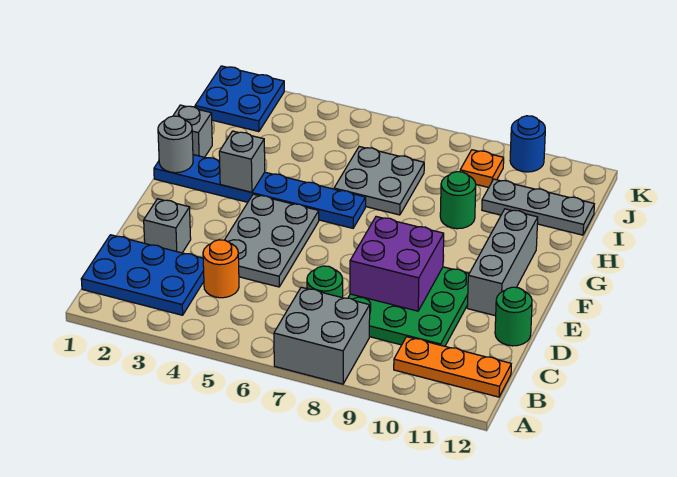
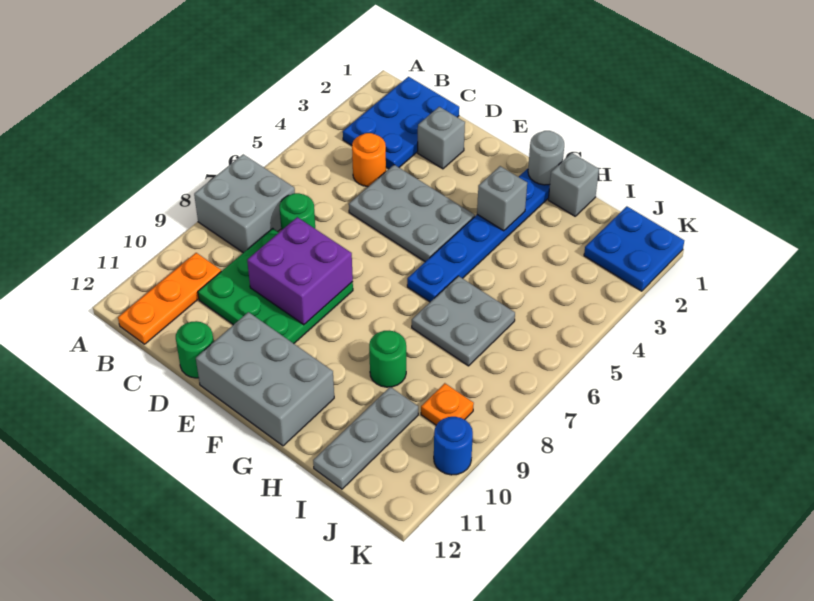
grey brick E11:G11 level 1 -> grey brick E11:G12 level 1

